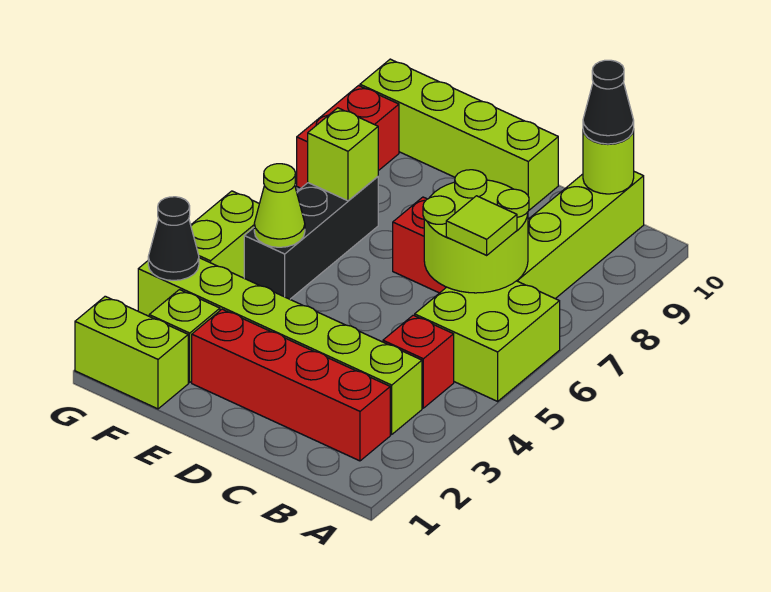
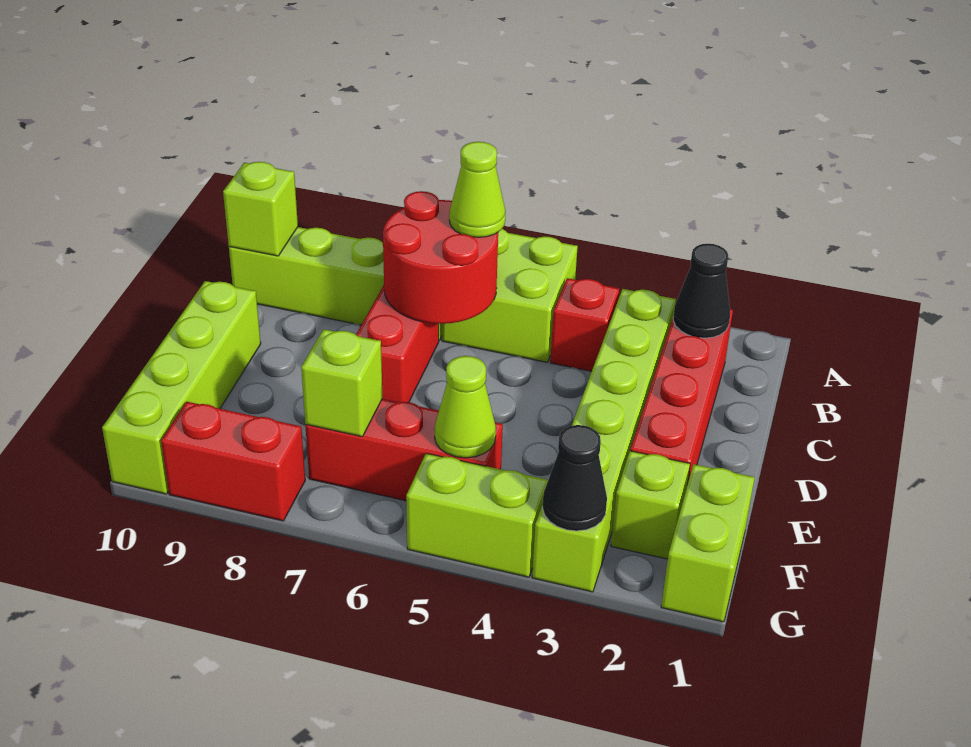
lime round brick B6:C7 level 2 -> red round brick B6:C7 level 2
lime tile B6 level 3 -> lime cone B6 level 3
lime round brick B10 level 2 -> lime brick B10 level 2
black cone B10 level 3 -> black cone B2 level 2
black brick F5:F7 level 1 -> red brick F5:F7 level 1

